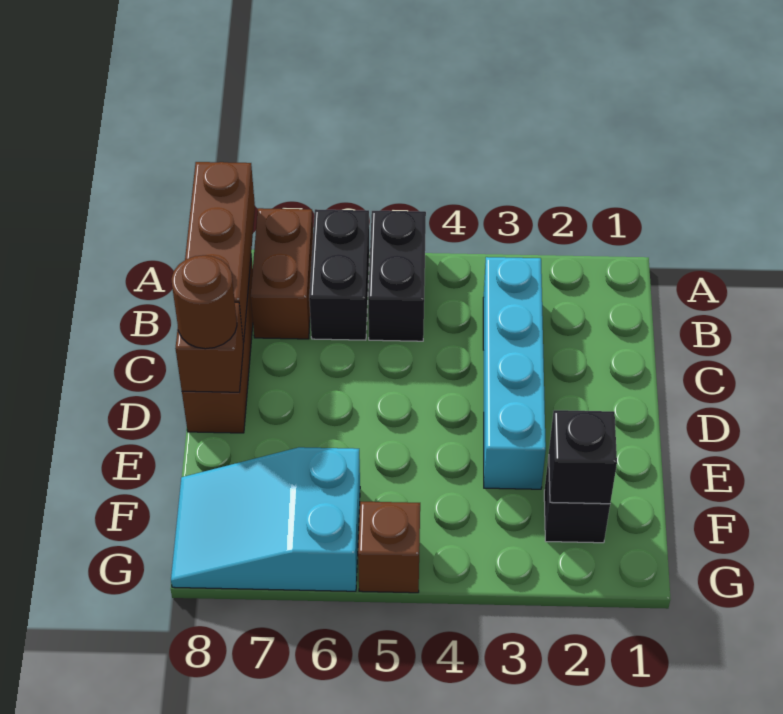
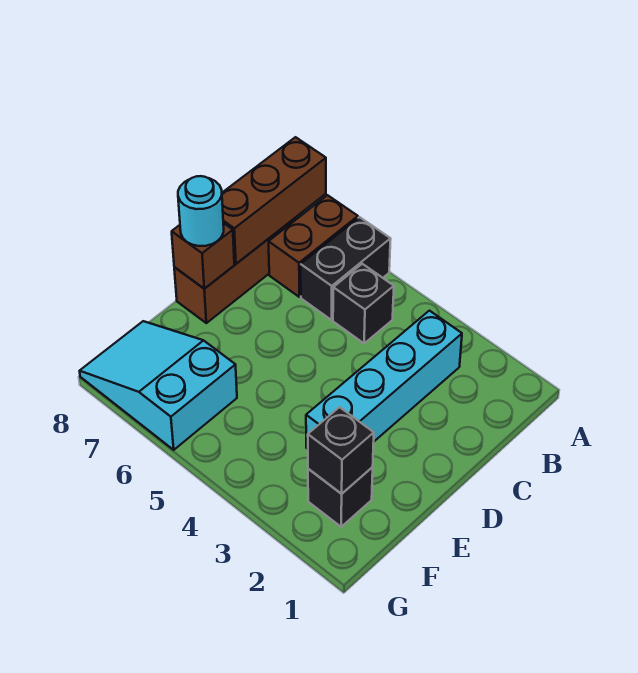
black brick A5:B5 level 1 -> black brick B5 level 1
brown round brick D8 level 3 -> cyan round brick D8 level 3
brown brick G5 level 1 -> none

